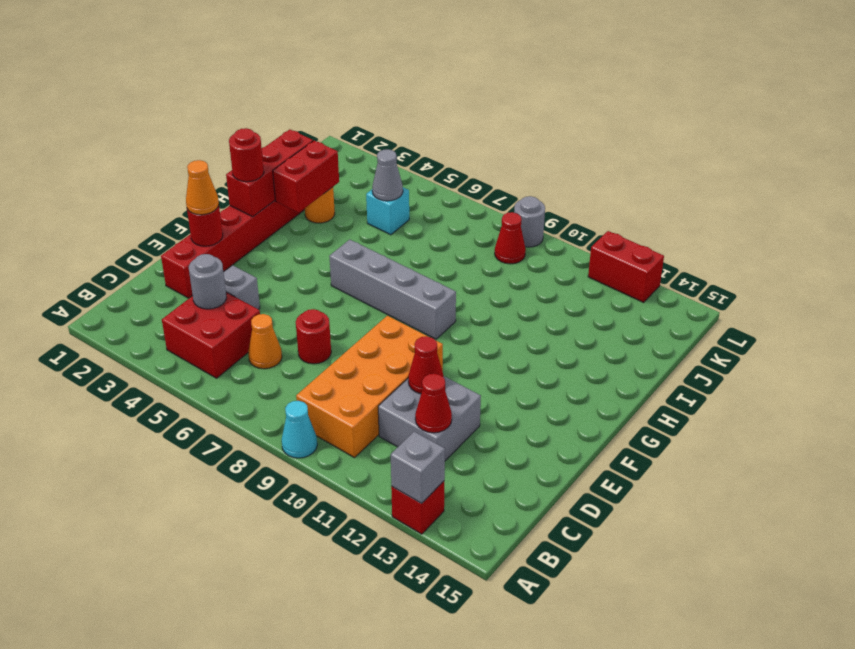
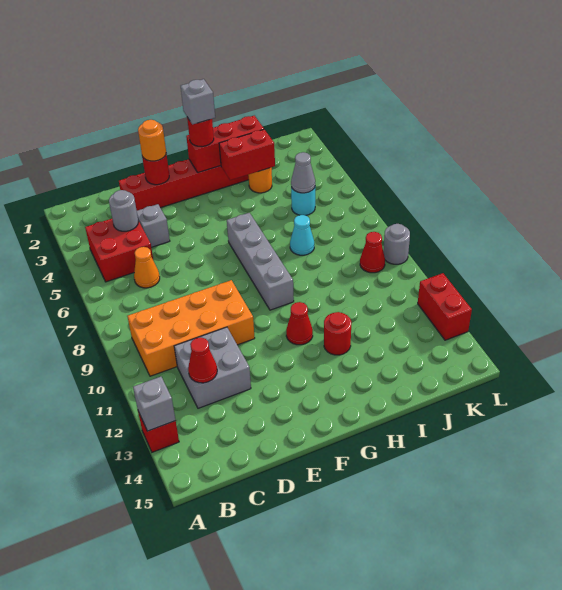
cyan cone A9 level 1 -> cyan cone I7 level 1
red round brick D7 level 1 -> red round brick H12 level 1
red cone D11 level 2 -> red cone G11 level 1
orange cone E2 level 3 -> orange round brick E2 level 3
none -> grey brick G2 level 4
cyan brick J5 level 1 -> cyan round brick J5 level 1

